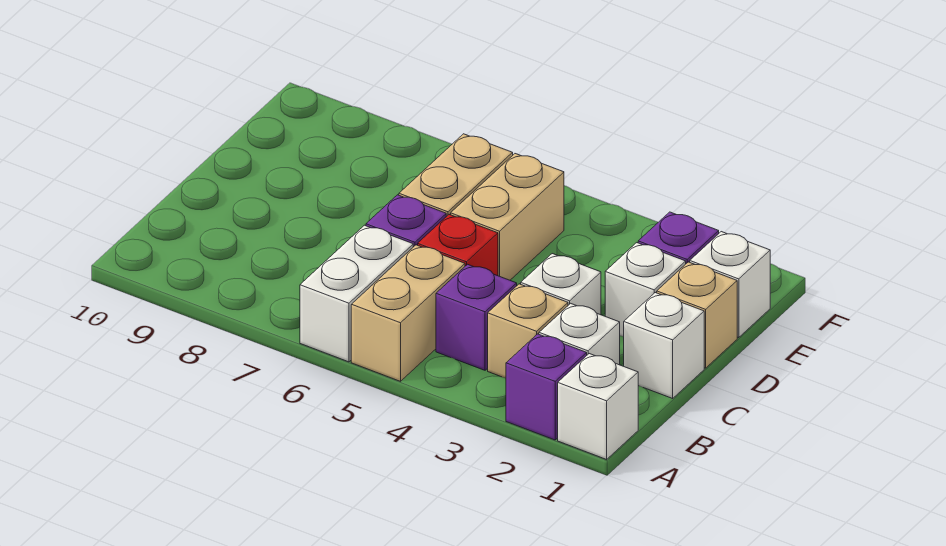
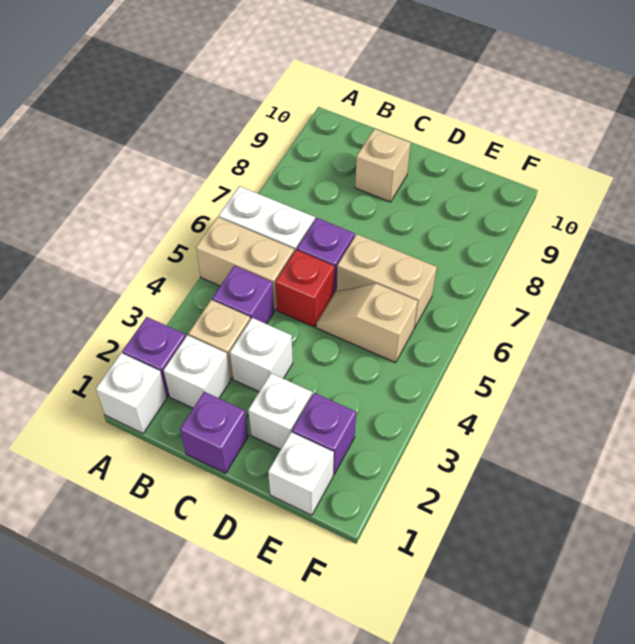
white brick C1 level 1 -> purple brick C1 level 1
tan brick D1 level 1 -> tan brick C9 level 1
tan brick D5:E5 level 1 -> tan slope D5:E5 level 1 top E

